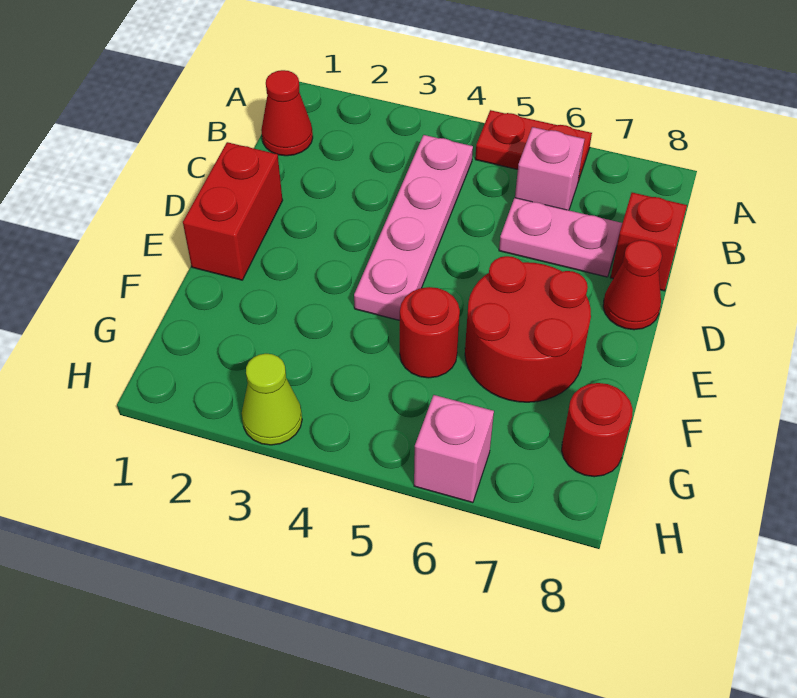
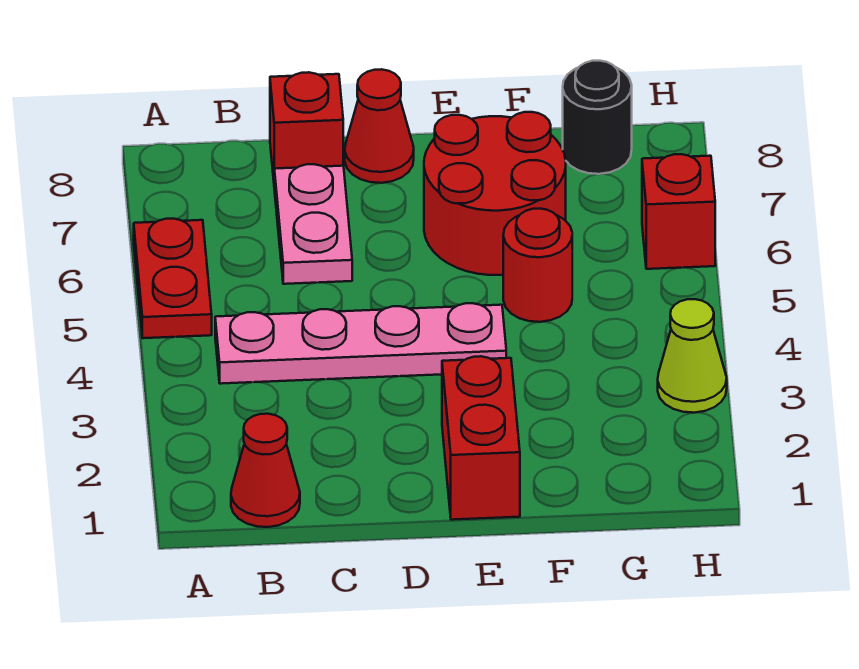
pink brick B6 level 1 -> none
red brick D1:E1 level 1 -> red brick E1:E2 level 1
red round brick G8 level 1 -> black round brick G8 level 1
pink brick H6 level 1 -> red brick H6 level 1

